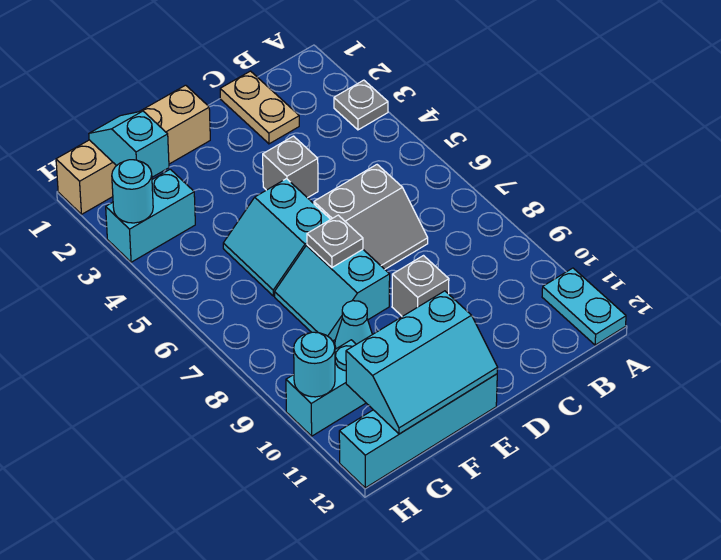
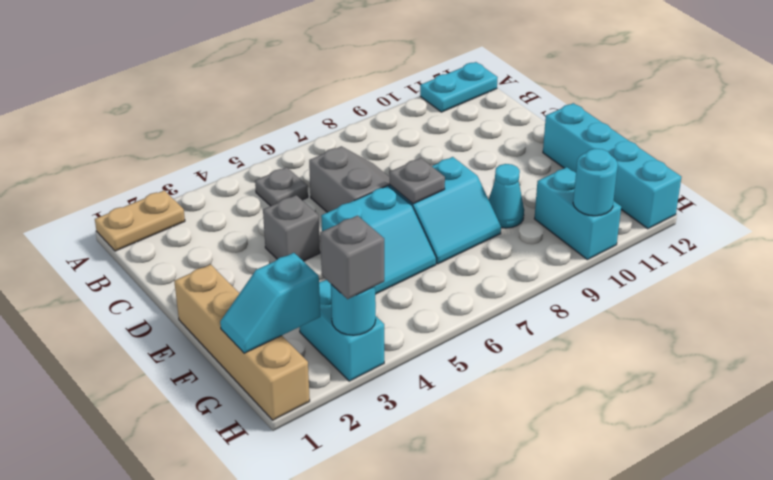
grey plate A3 level 1 -> grey plate B5 level 1
tan plate C1:C2 level 1 -> tan plate A1:A2 level 1
grey brick D9 level 1 -> grey brick H3 level 3
cyan slope E11:G12 level 2 top 11 -> none

